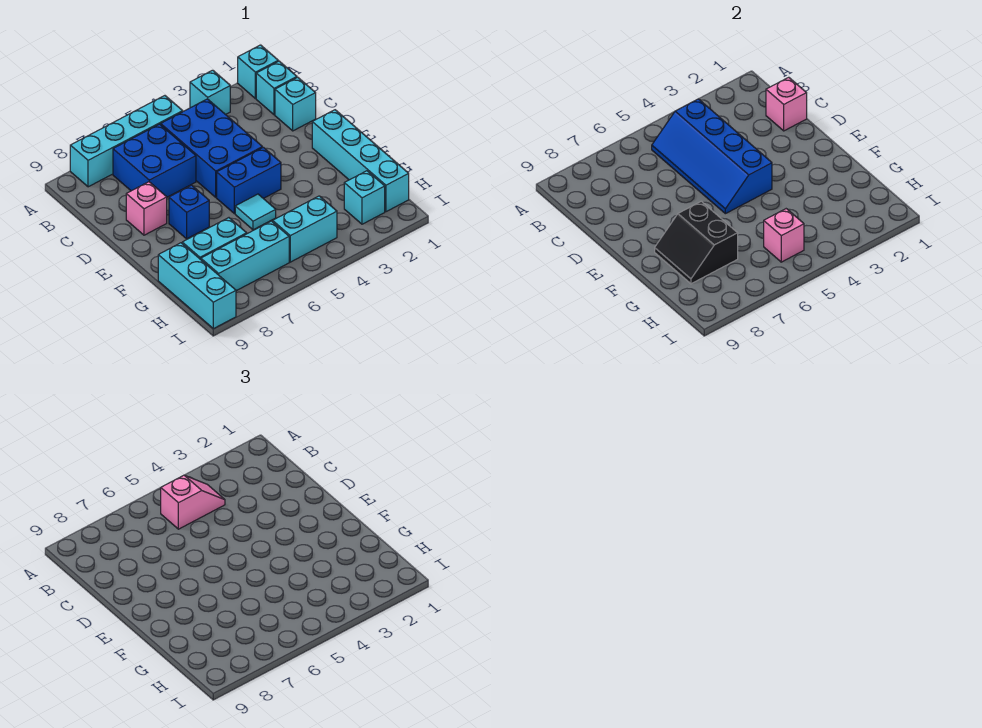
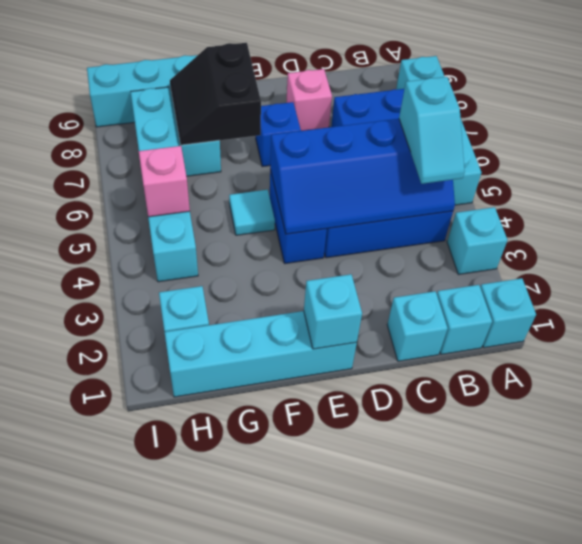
blue slope B4:E5 level 2 top 4 -> blue slope B4:E5 level 2 top 5
pink slope B4:B5 level 3 top 5 -> cyan slope B4:B5 level 3 top 5
pink brick C1 level 2 -> none
none -> cyan brick E1 level 2
black slope F7:G8 level 2 top 7 -> black slope F7:G8 level 2 top F

